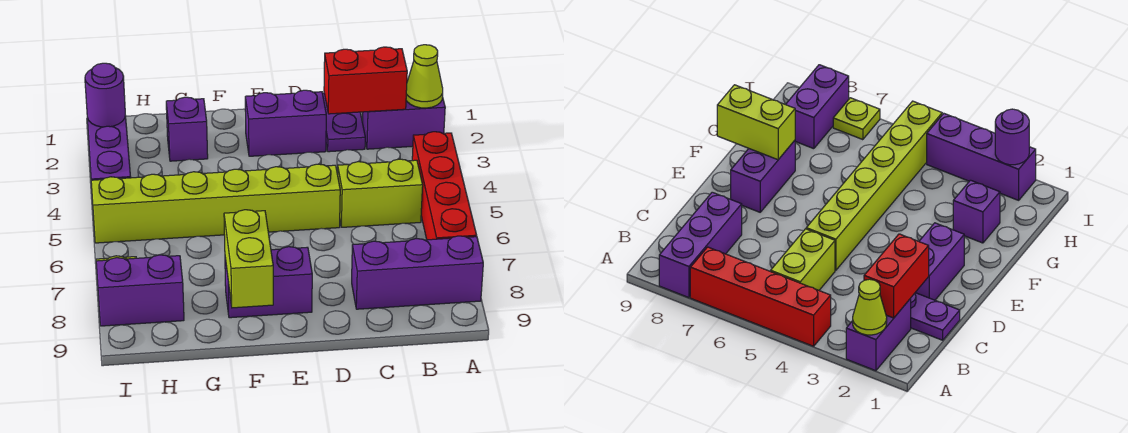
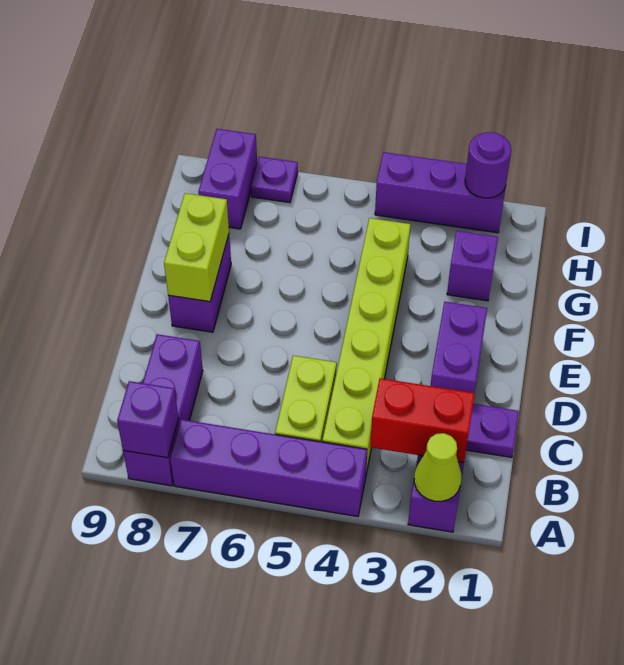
red brick A4:A7 level 1 -> purple brick A4:A7 level 1
none -> purple brick A8 level 2
red brick B2:C2 level 2 -> red brick B2:B3 level 2
lime brick D5:I5 level 1 -> lime brick B4:G4 level 1
lime brick F8:F9 level 2 -> lime brick E8:F8 level 2
lime plate I7 level 1 -> purple plate I7 level 1

